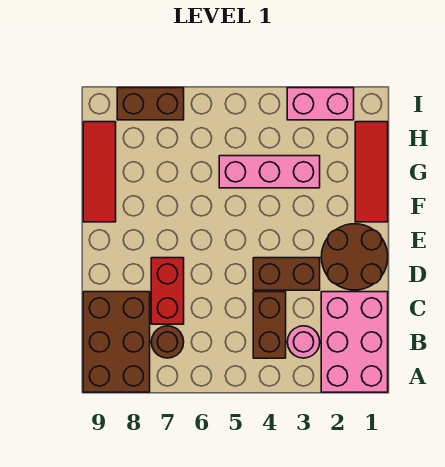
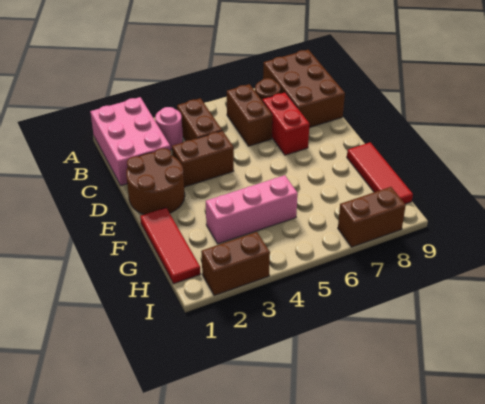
none -> brown brick B6:C6 level 1
pink brick I2:I3 level 1 -> brown brick I2:I3 level 1

